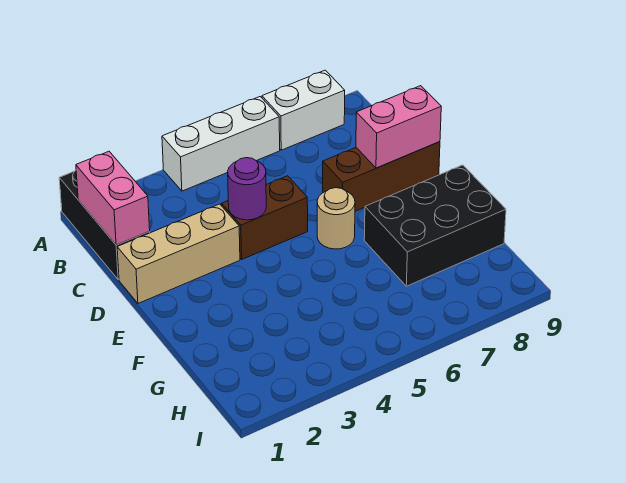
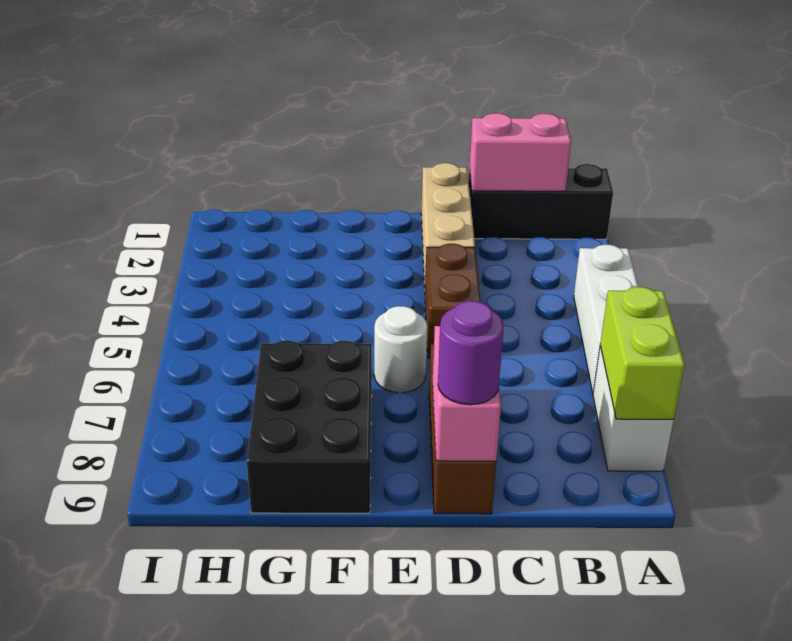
none -> lime brick A7:A8 level 2
purple round brick D4 level 2 -> purple round brick D9 level 3
tan round brick E6 level 1 -> white round brick E6 level 1

